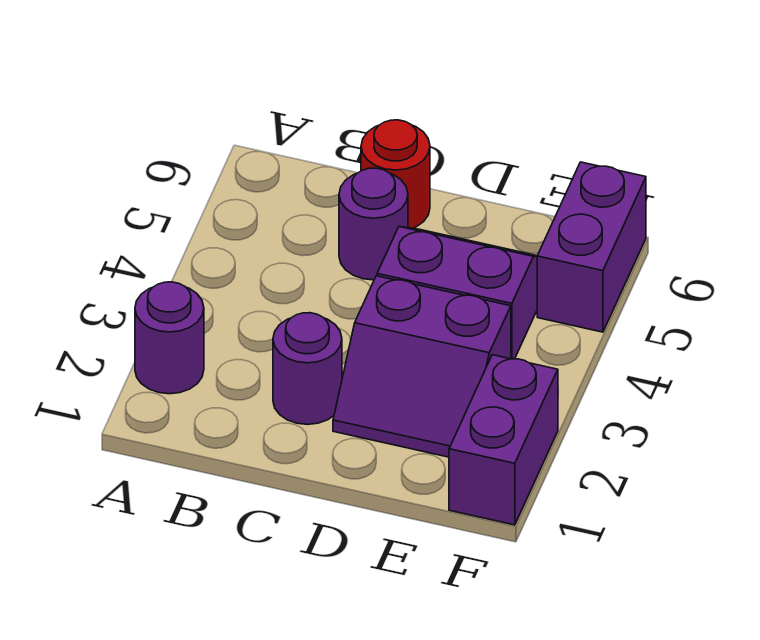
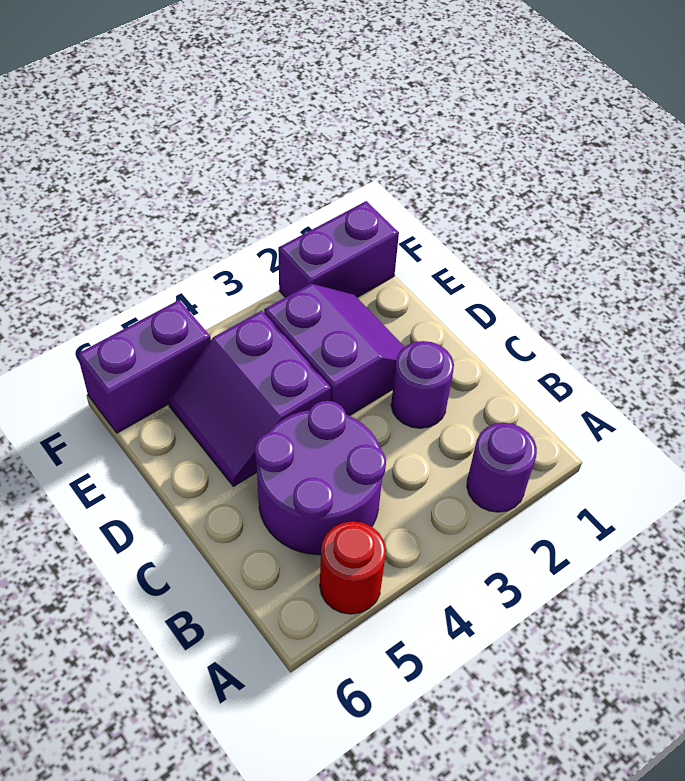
purple round brick C5 level 1 -> purple round brick B4:C5 level 1
red round brick C6 level 1 -> red round brick A5 level 1

